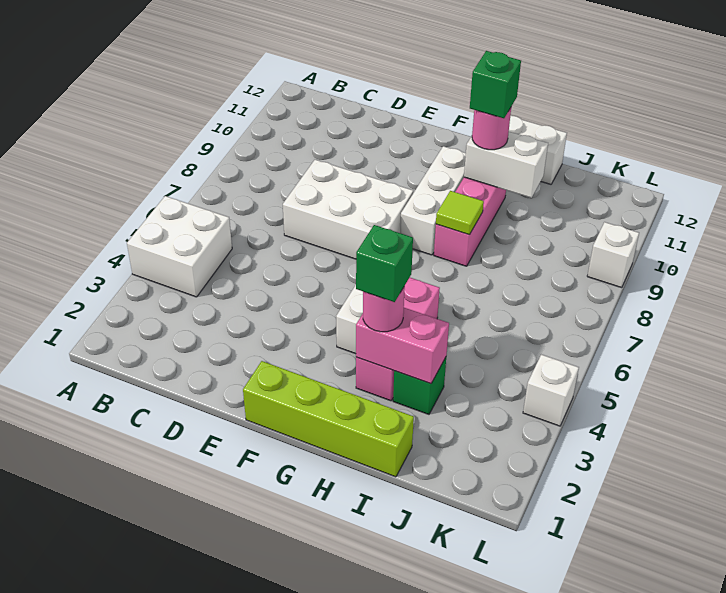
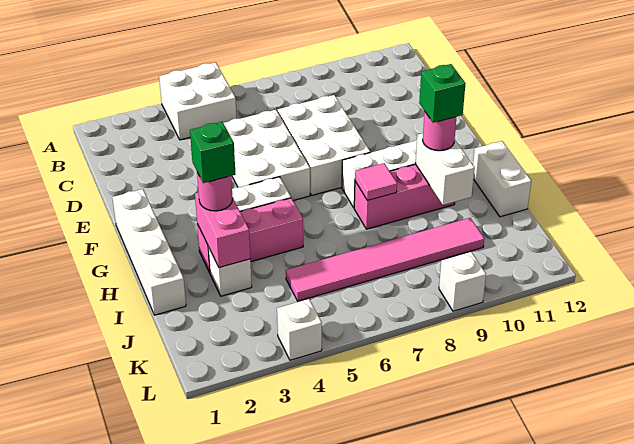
none -> white brick D5:F6 level 1
lime brick F1:I1 level 1 -> white brick F1:I1 level 1
lime tile H8 level 2 -> pink tile H8 level 2
green brick I3 level 1 -> white brick I3 level 1
none -> pink tile J5:J10 level 1

